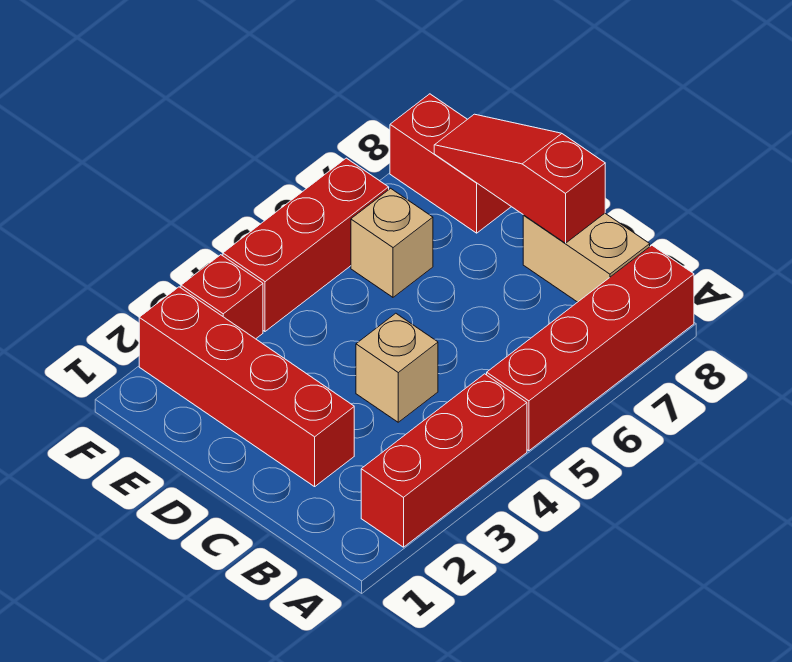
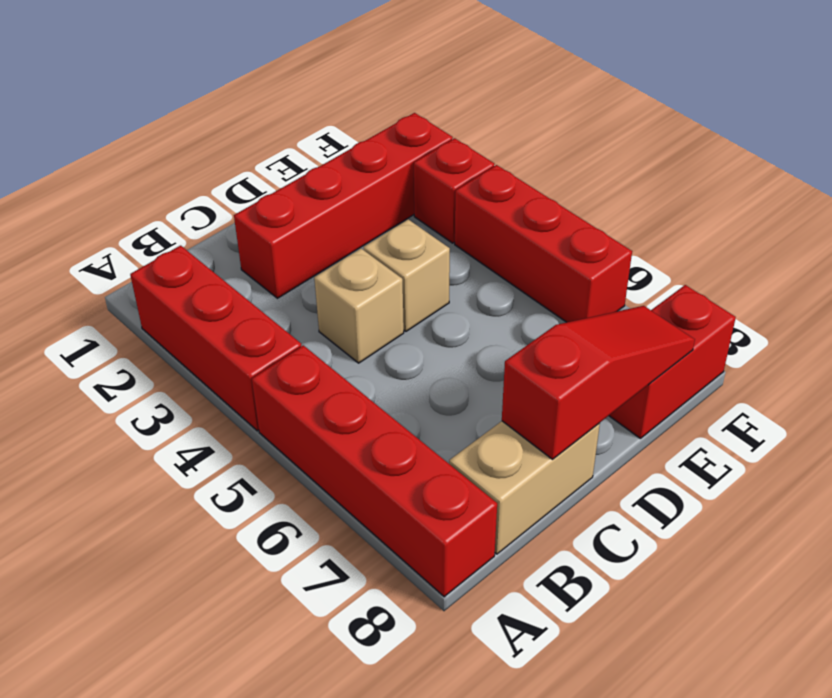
tan brick E6 level 1 -> tan brick D4 level 1

